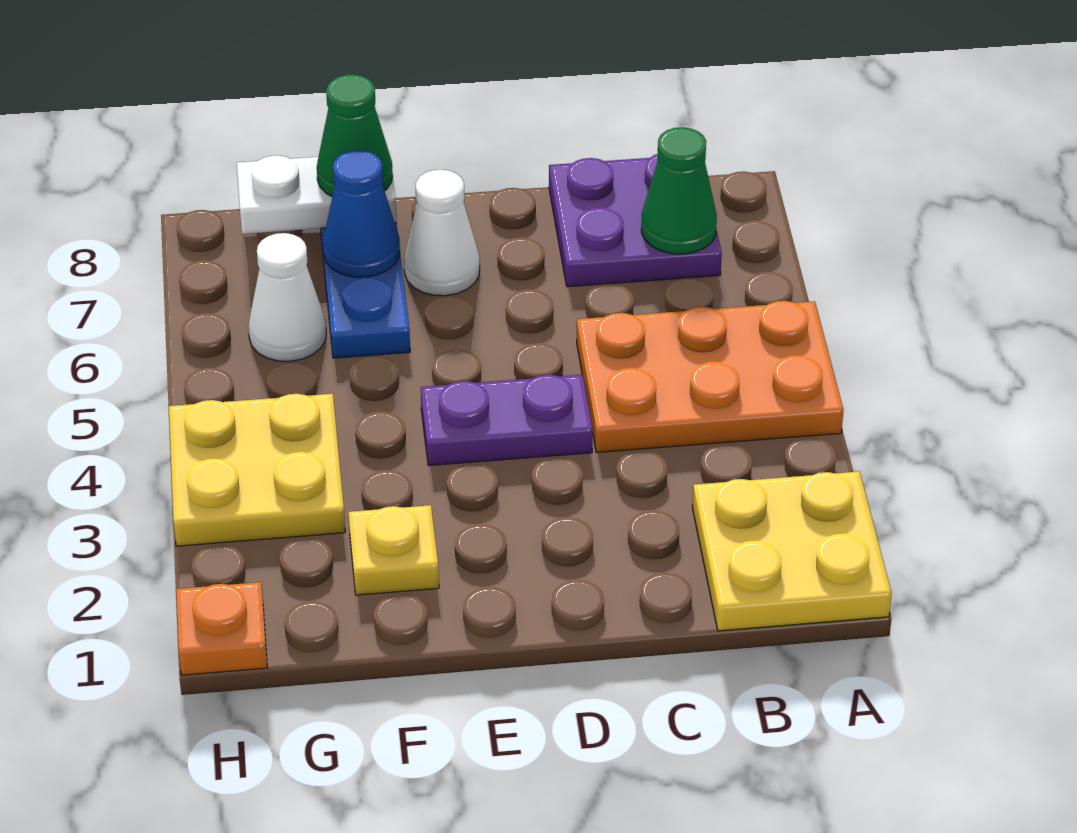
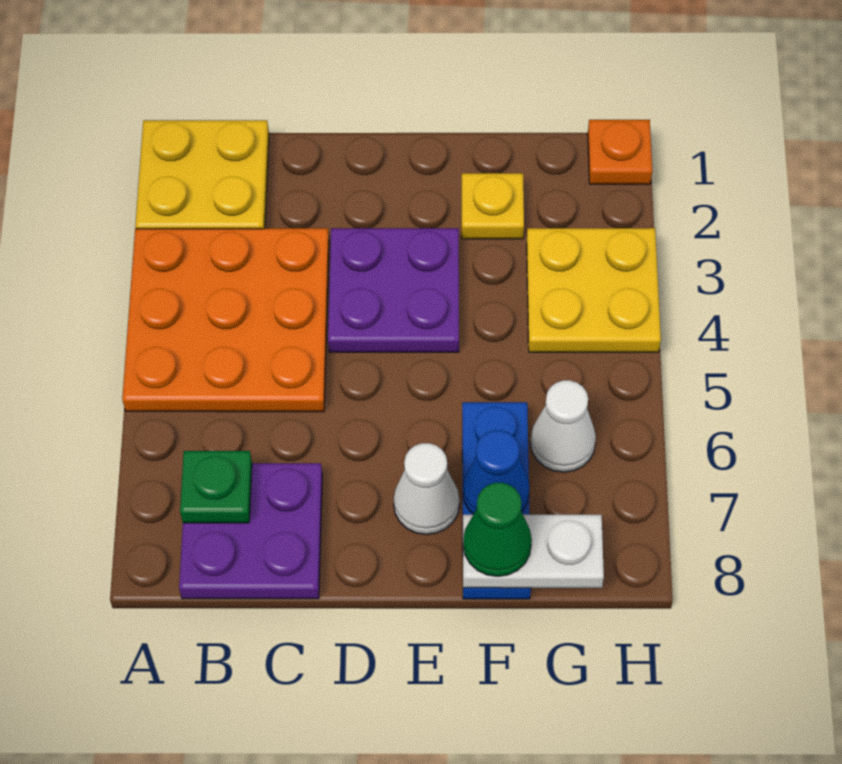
orange plate A4:C5 level 1 -> orange plate A3:C5 level 1
green cone B7 level 2 -> green plate B7 level 2
purple plate D4:E4 level 1 -> purple plate D3:E4 level 1

